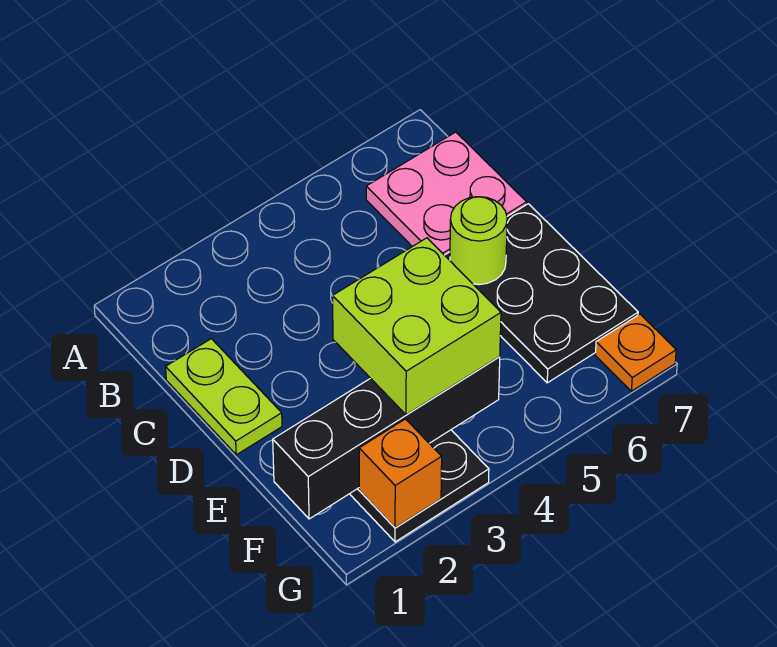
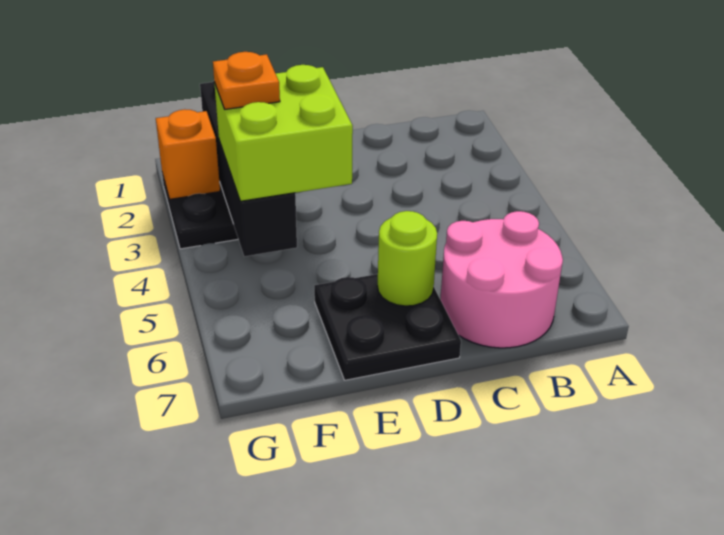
pink plate B6:C7 level 1 -> pink round brick B6:C7 level 1
lime plate C1:D1 level 1 -> none
black plate D6:F7 level 1 -> black plate D6:E7 level 1
orange plate G7 level 1 -> orange plate F3 level 4

